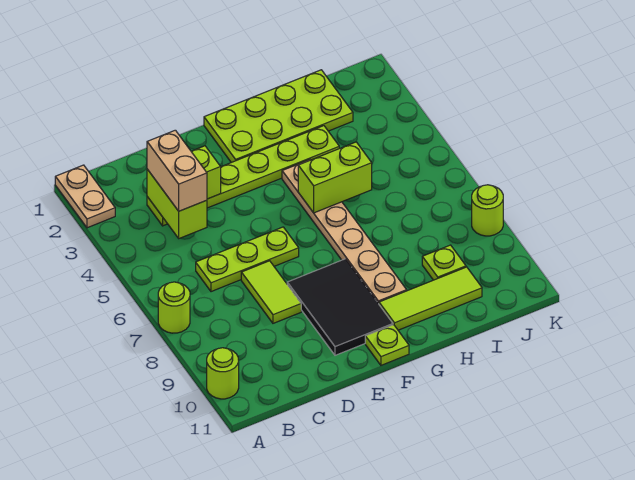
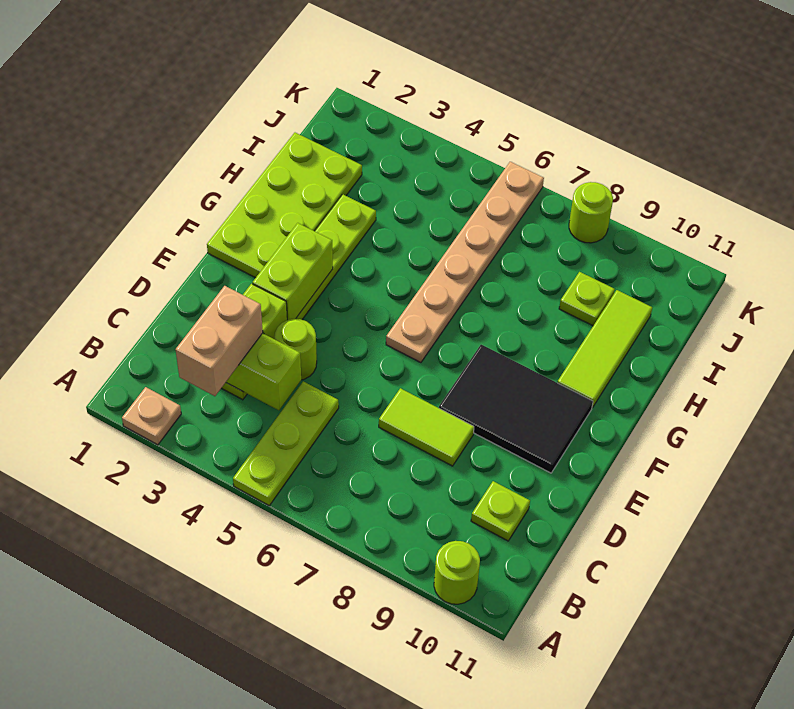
tan plate A1:A2 level 1 -> tan plate A2 level 1
lime round brick A7 level 1 -> lime round brick D4 level 1
tan brick C3:C4 level 3 -> tan brick B3:C3 level 3
lime plate C6:E6 level 1 -> lime plate A5:C5 level 1
lime plate F11 level 1 -> lime plate C10 level 1
tan plate G4:G9 level 1 -> tan plate F6:K6 level 1
lime brick G5:H5 level 2 -> lime brick E3:F3 level 2

